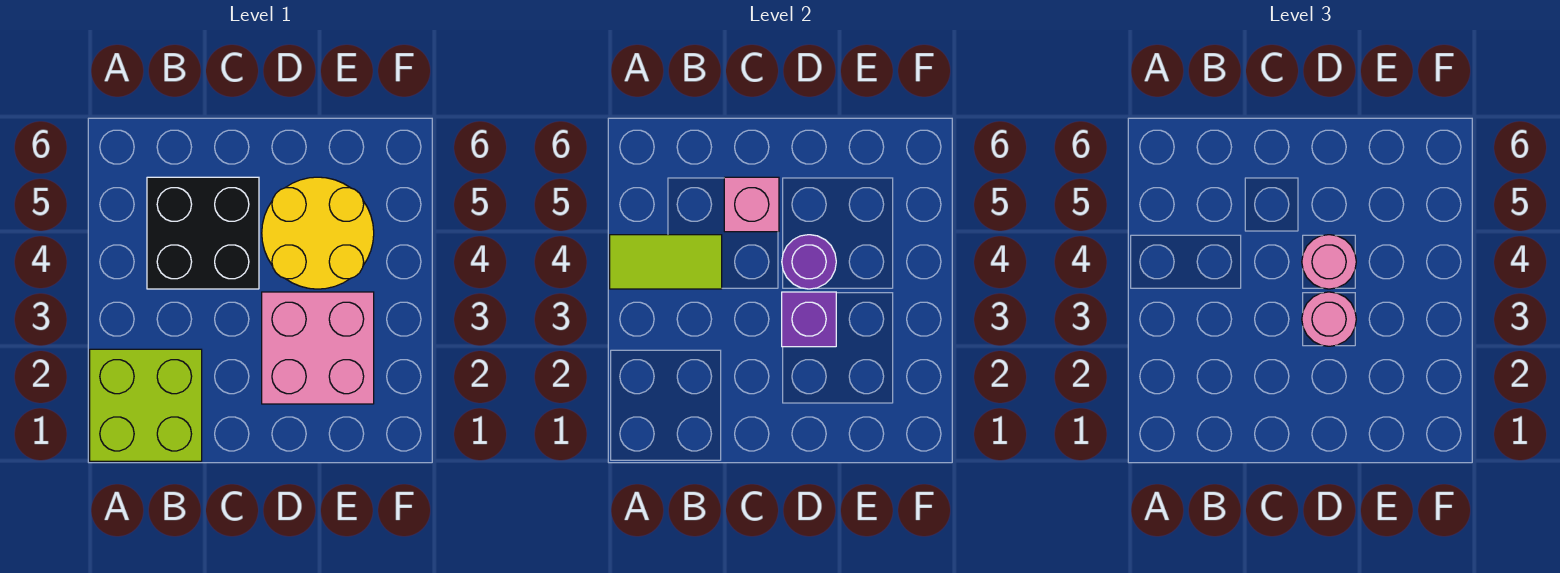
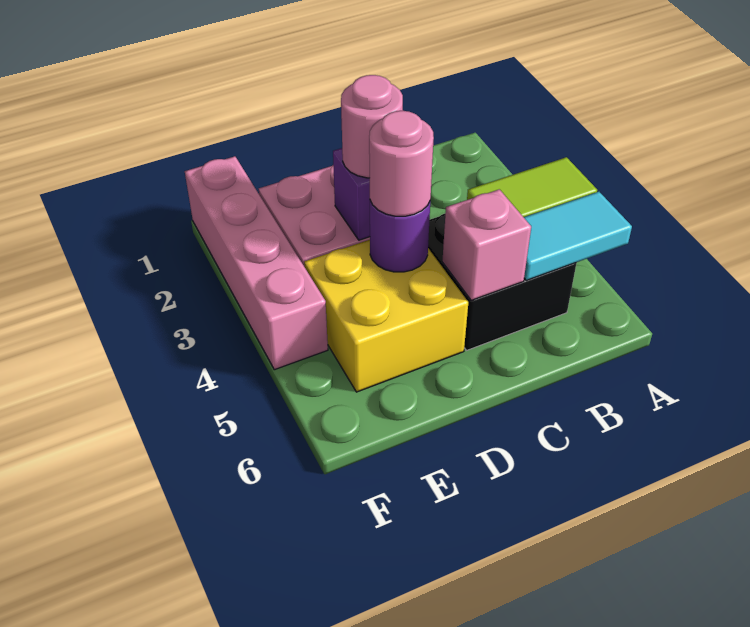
lime brick A1:B2 level 1 -> none
none -> cyan tile A5:B5 level 2
yellow round brick D4:E5 level 1 -> yellow brick D4:E5 level 1
none -> pink brick F1:F4 level 1

